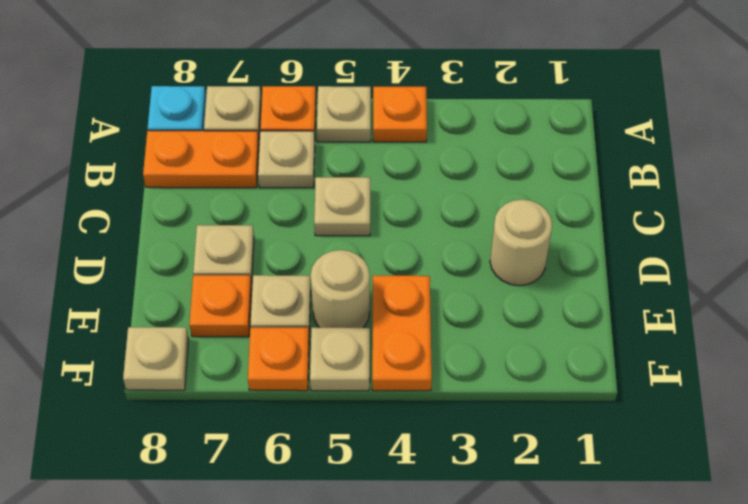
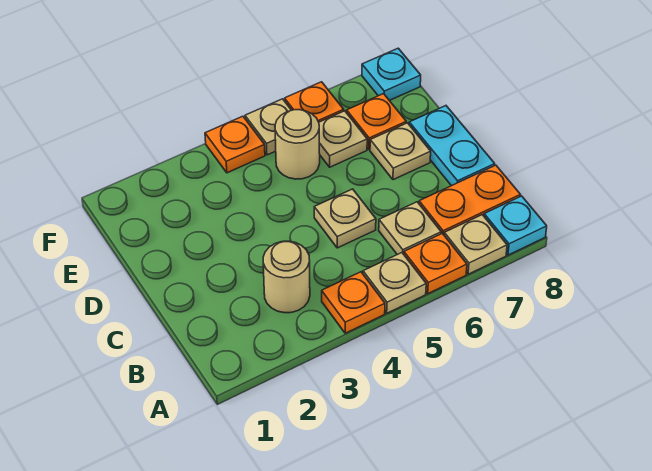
none -> cyan plate C8:D8 level 1
tan round brick D2 level 1 -> tan round brick B3 level 1
orange plate E4:F4 level 1 -> orange plate F4 level 1
tan plate F8 level 1 -> cyan plate F8 level 1

